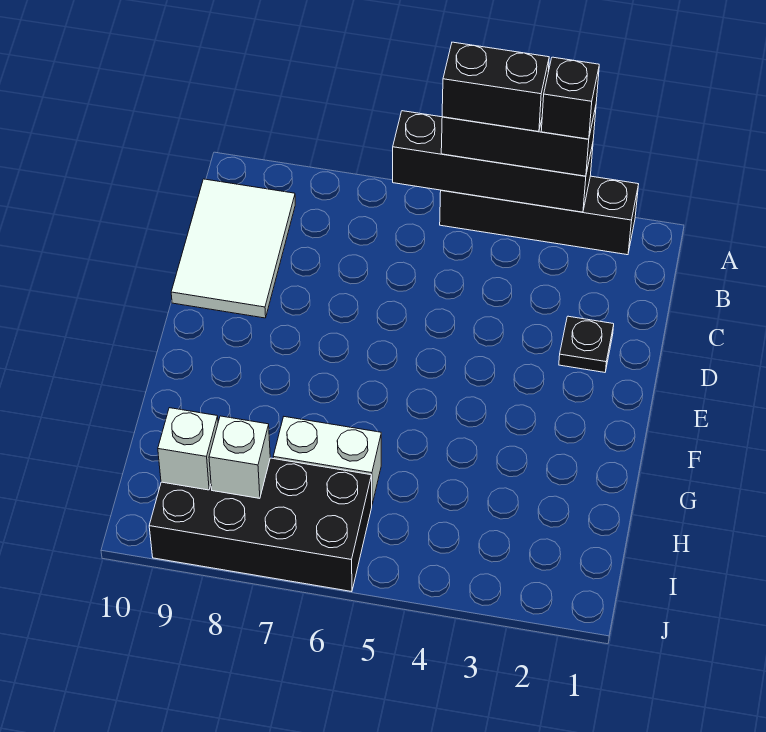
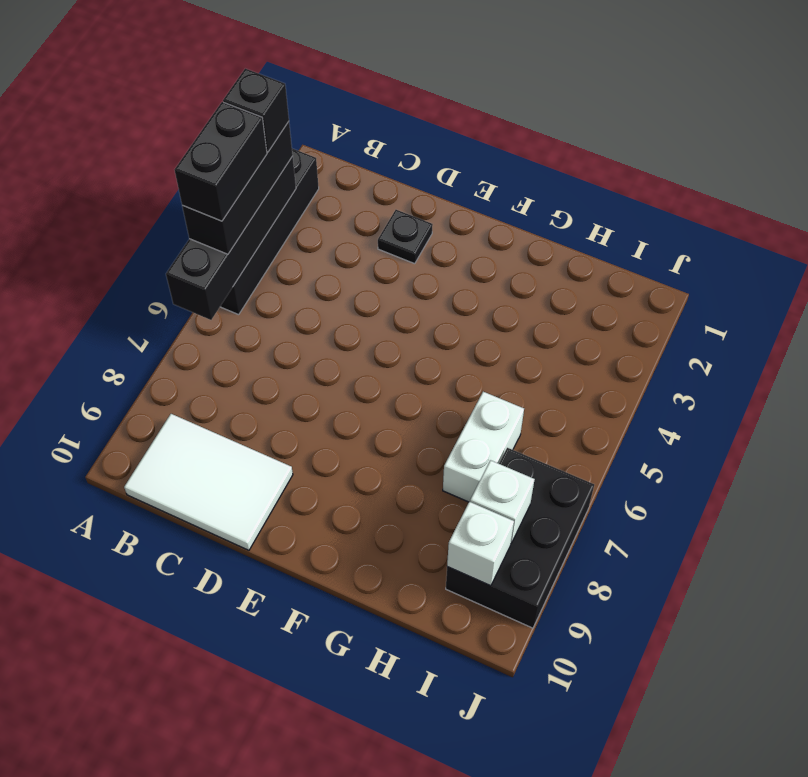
black brick I6:J9 level 1 -> black brick I7:J9 level 1

